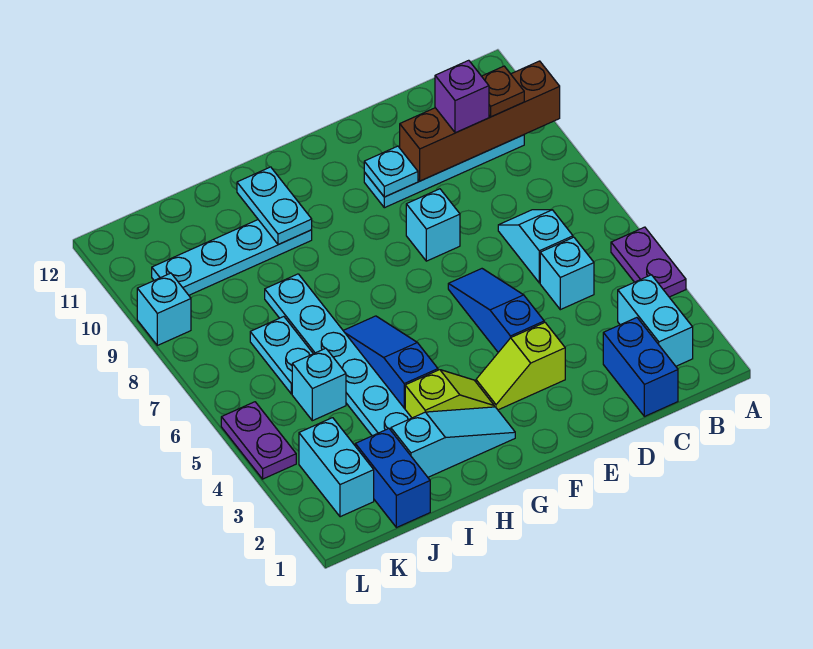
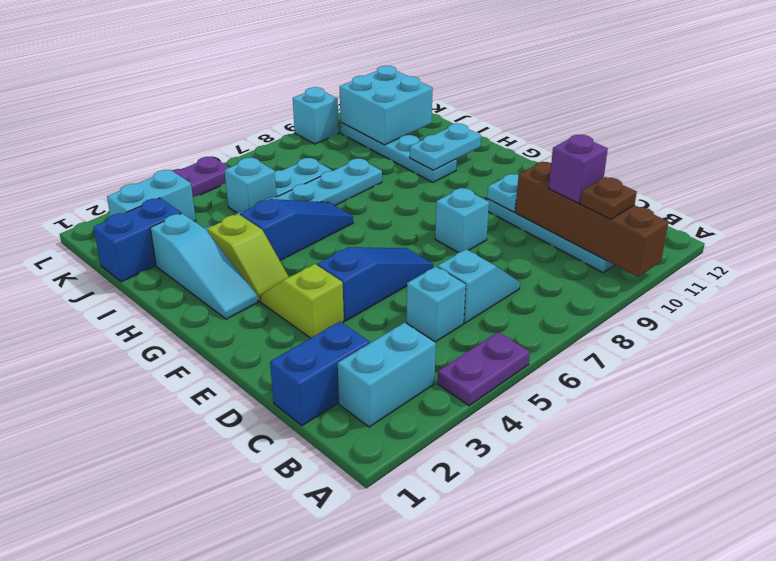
none -> cyan brick J10:K11 level 2

